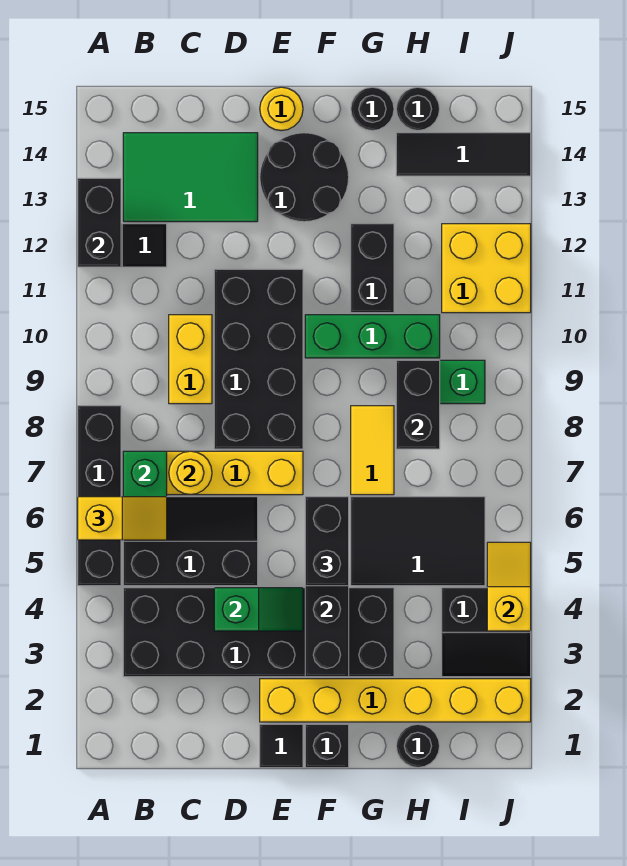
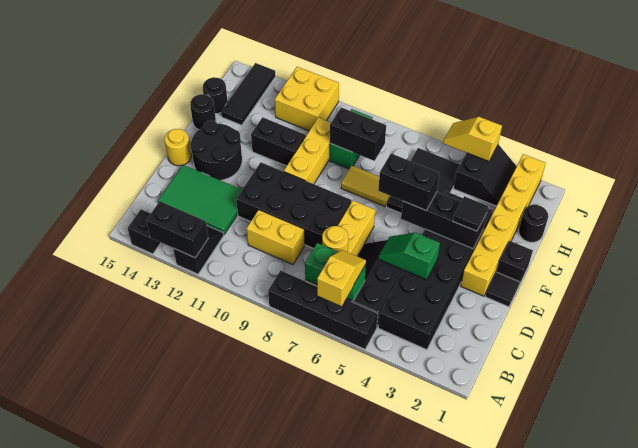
none -> black brick A14 level 1
green tile B13:D14 level 1 -> green tile C12:D14 level 1
green slope D4:E4 level 2 top D -> green slope D4:D5 level 2 top 4
none -> black tile F3 level 3
green brick F10:H10 level 1 -> yellow brick F10:H10 level 1

